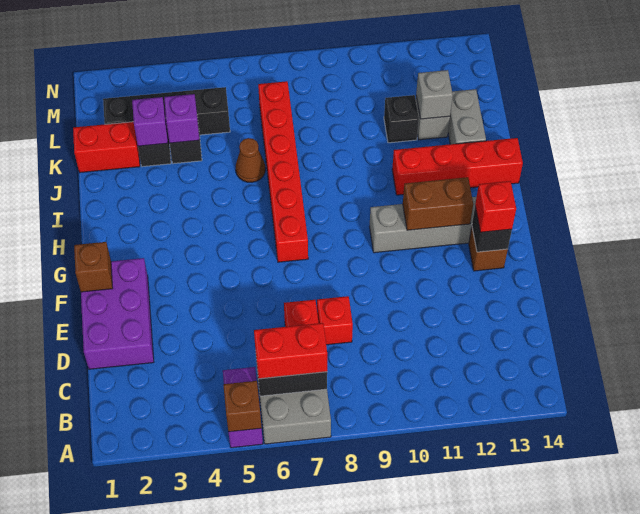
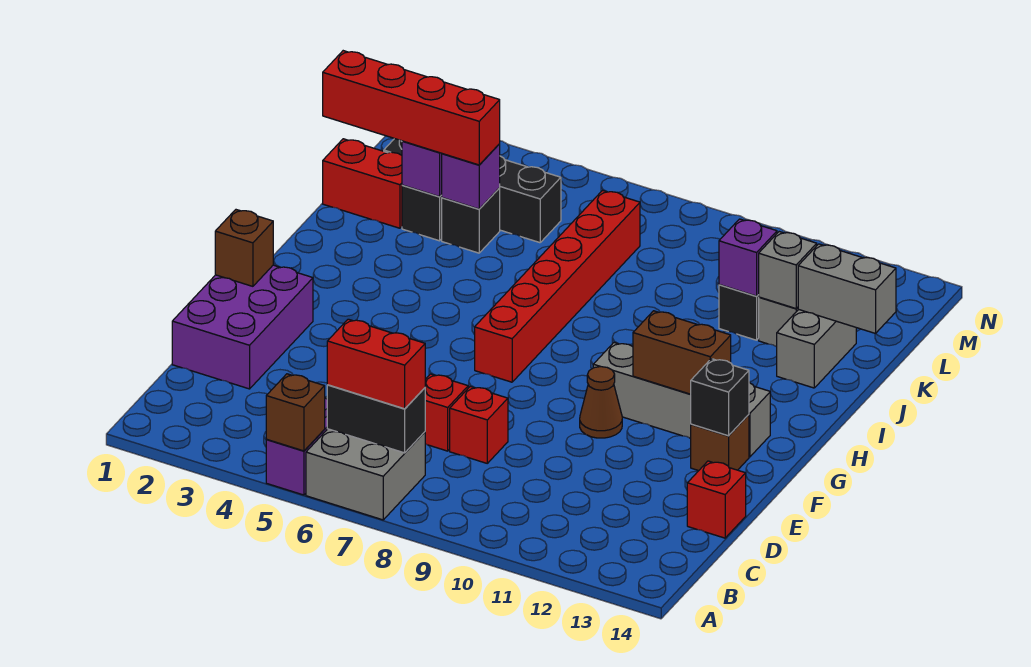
red brick F13 level 3 -> red brick D14 level 1
red brick I11:I14 level 1 -> red brick K1:K4 level 3
brown cone J6 level 1 -> brown cone F10 level 1
none -> purple brick K11 level 2
none -> grey brick K13:K14 level 2

